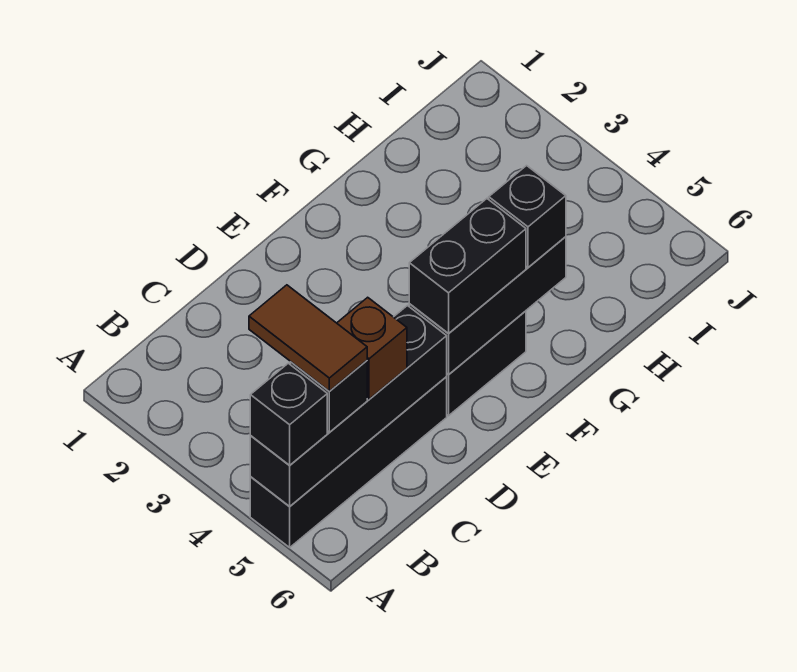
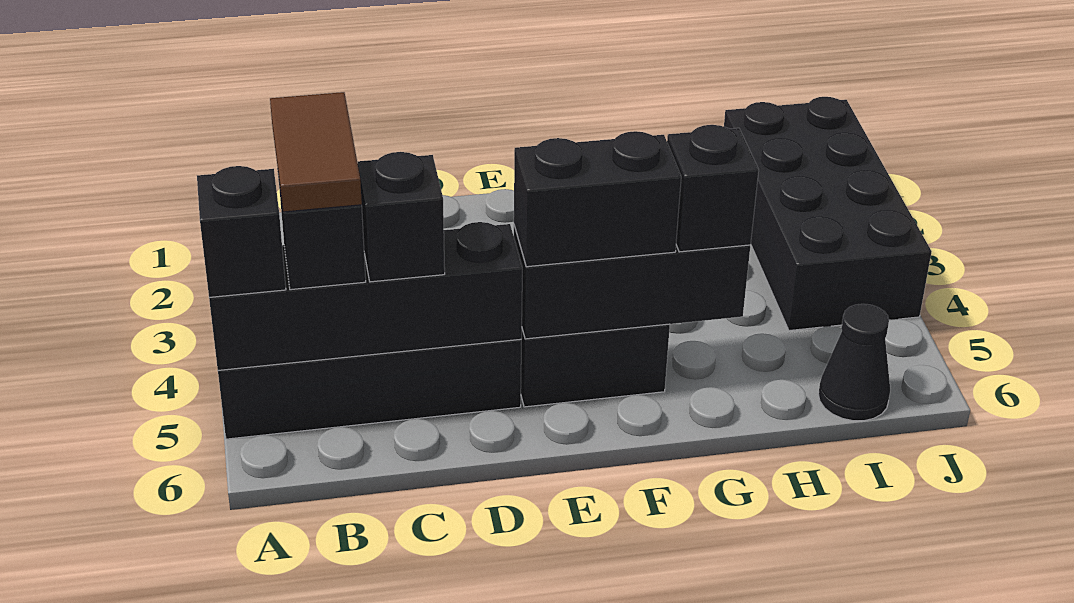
brown brick C5 level 3 -> black brick C5 level 3
none -> black brick I1:J4 level 1
none -> black cone I6 level 1

